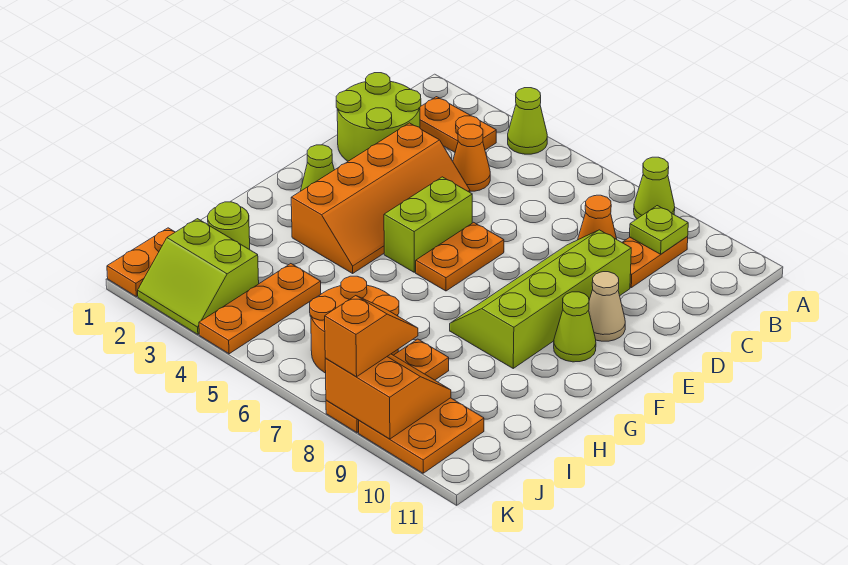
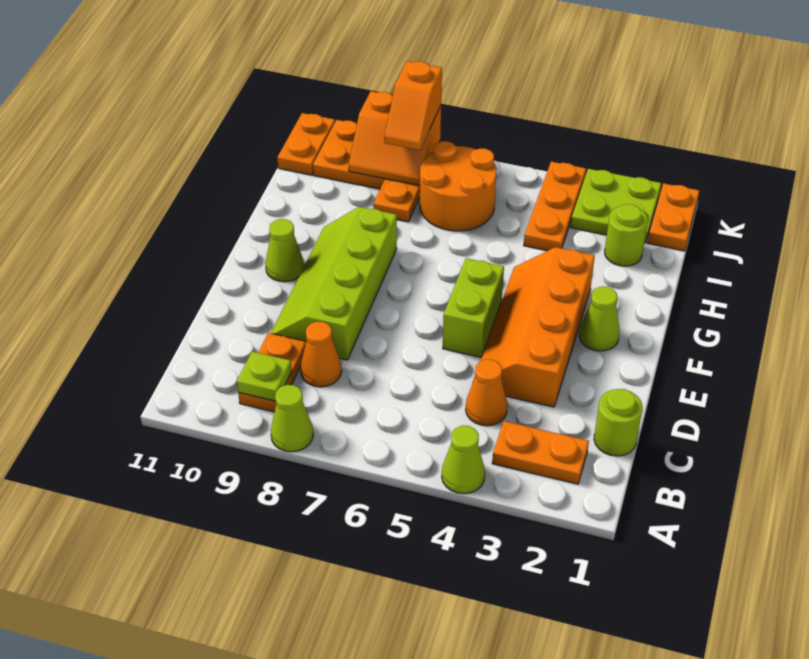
lime round brick C1:D2 level 1 -> lime round brick C1 level 1
lime slope D8:G9 level 1 top 9 -> lime slope D8:G9 level 1 top 8
orange plate E6:F6 level 1 -> orange plate J11:K11 level 1
tan cone E10 level 1 -> none
lime slope J2:K3 level 1 top J -> lime plate J2:K3 level 1

